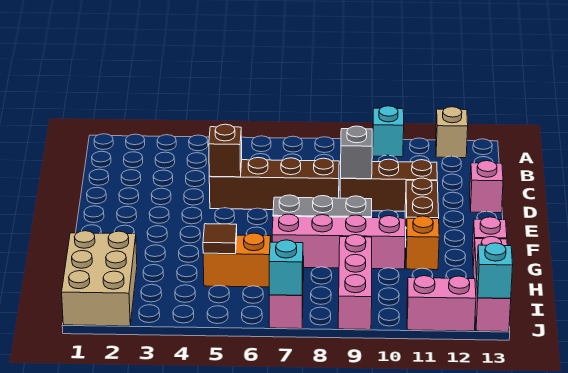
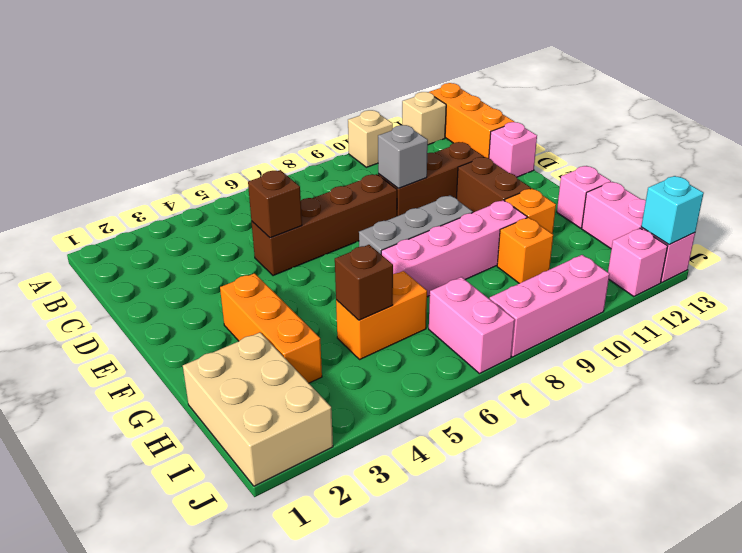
cyan brick A10 level 1 -> tan brick A10 level 1
none -> orange brick A13:C13 level 1
none -> orange brick F3:H3 level 1
brown tile H5 level 2 -> brown brick H5 level 2
pink brick H9:J9 level 1 -> pink brick J8:J10 level 1
none -> orange brick H10 level 1
cyan brick J7 level 2 -> none
pink brick J11:J12 level 1 -> pink brick J12 level 1

